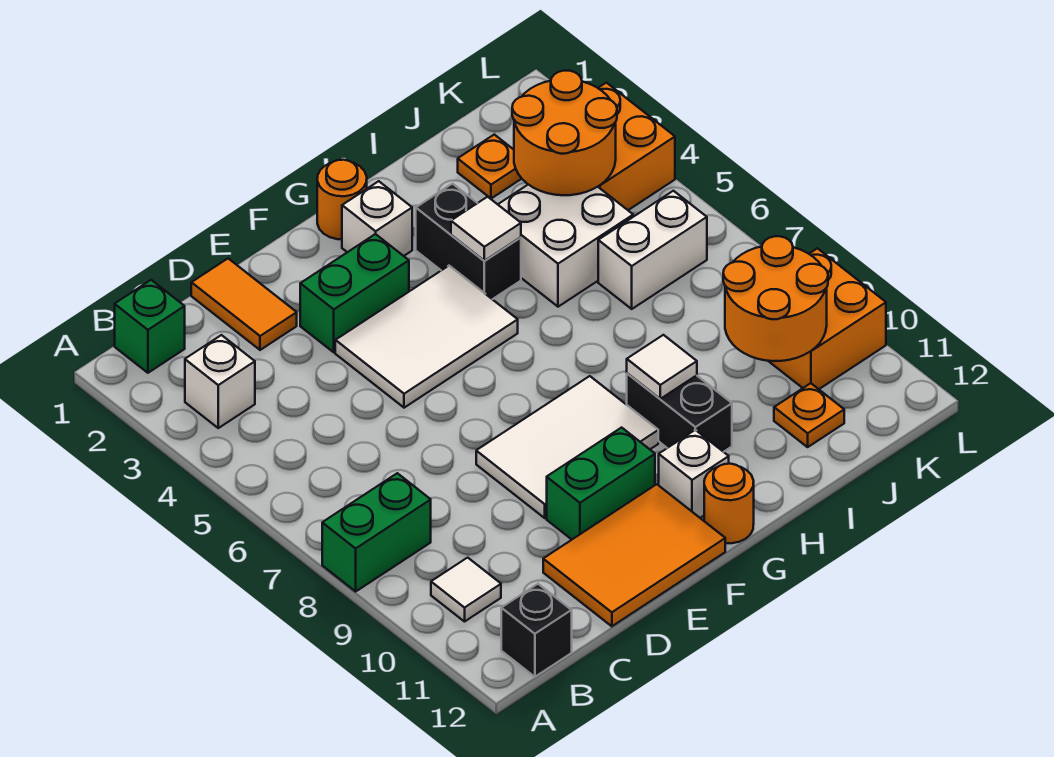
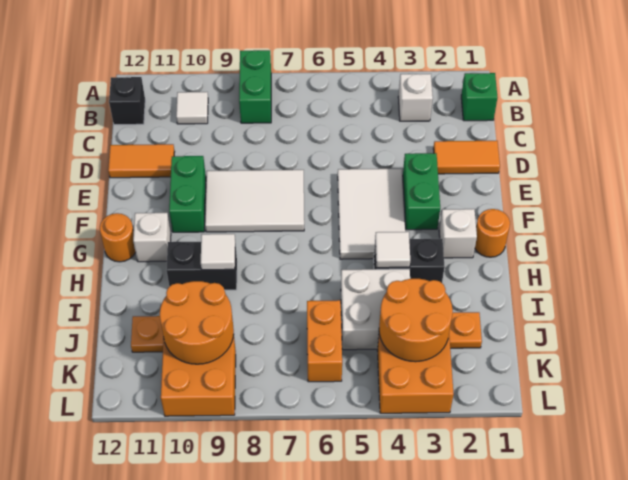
orange tile D11:F12 level 1 -> orange tile D11:D12 level 1
white tile E8:G9 level 1 -> white tile E7:F9 level 1
white brick J6:K6 level 1 -> orange brick J6:K6 level 1

